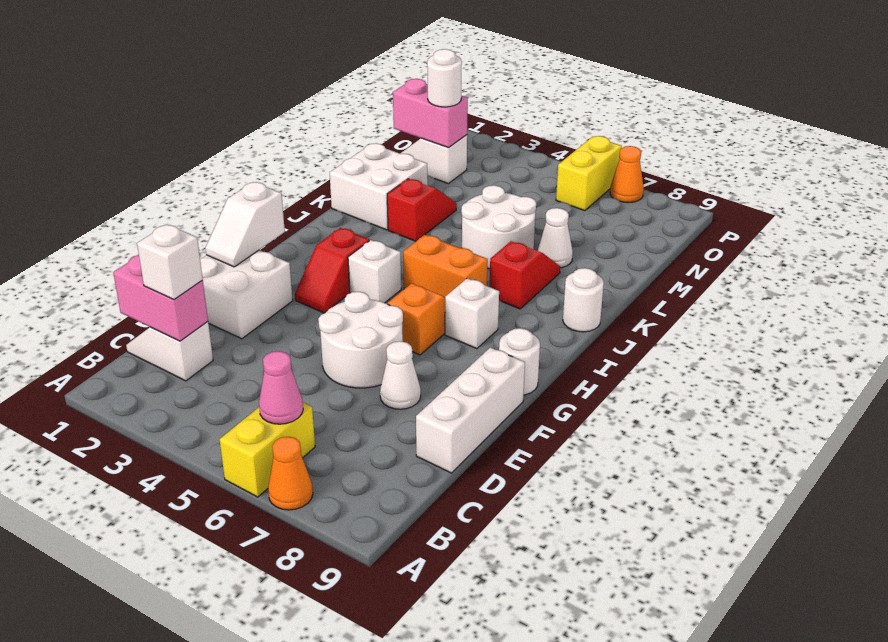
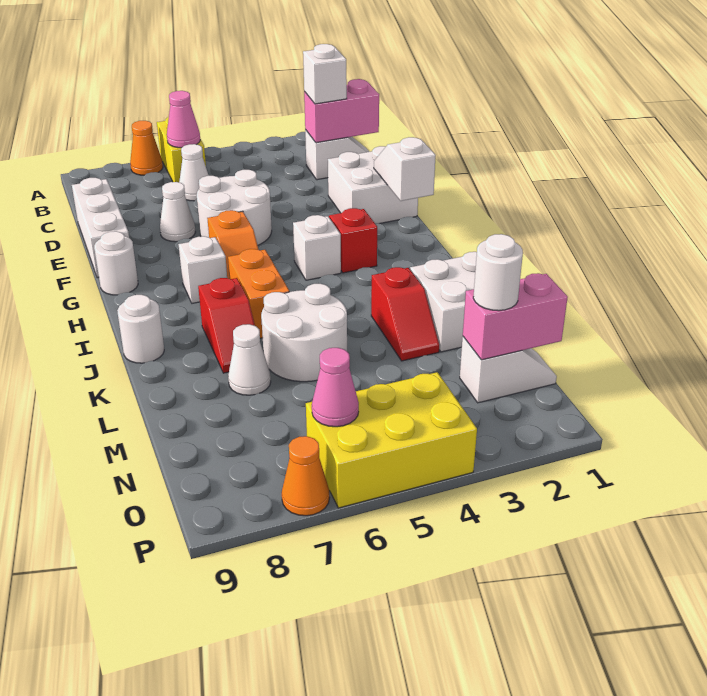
none -> white cone C6 level 1
orange brick I5:I6 level 1 -> orange brick I6:J6 level 1
yellow brick O6:P6 level 1 -> yellow brick O4:P6 level 1
none -> pink cone O6 level 2

